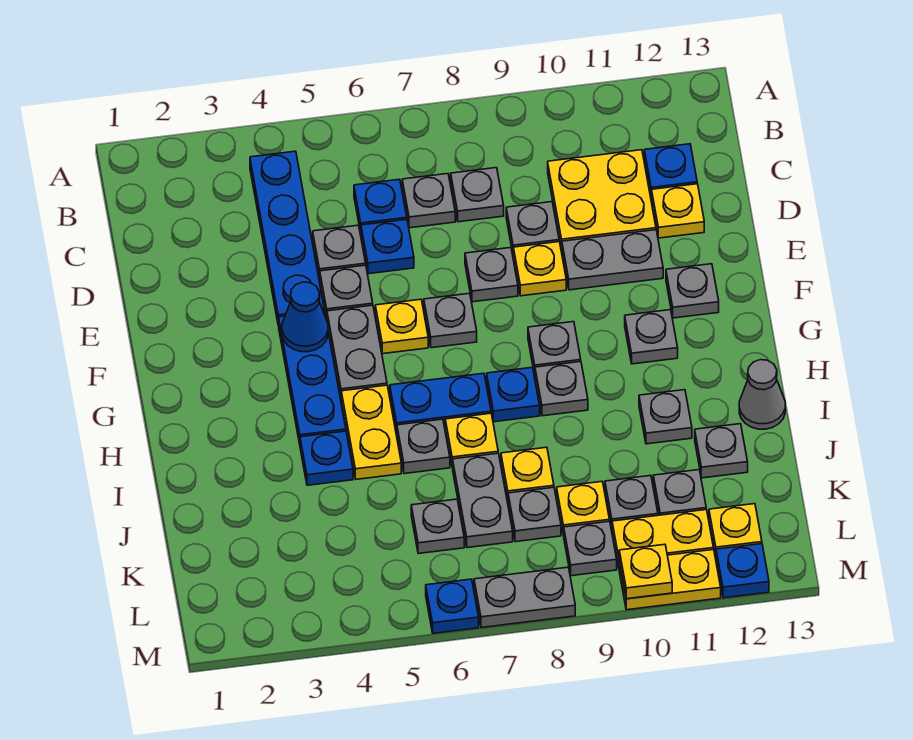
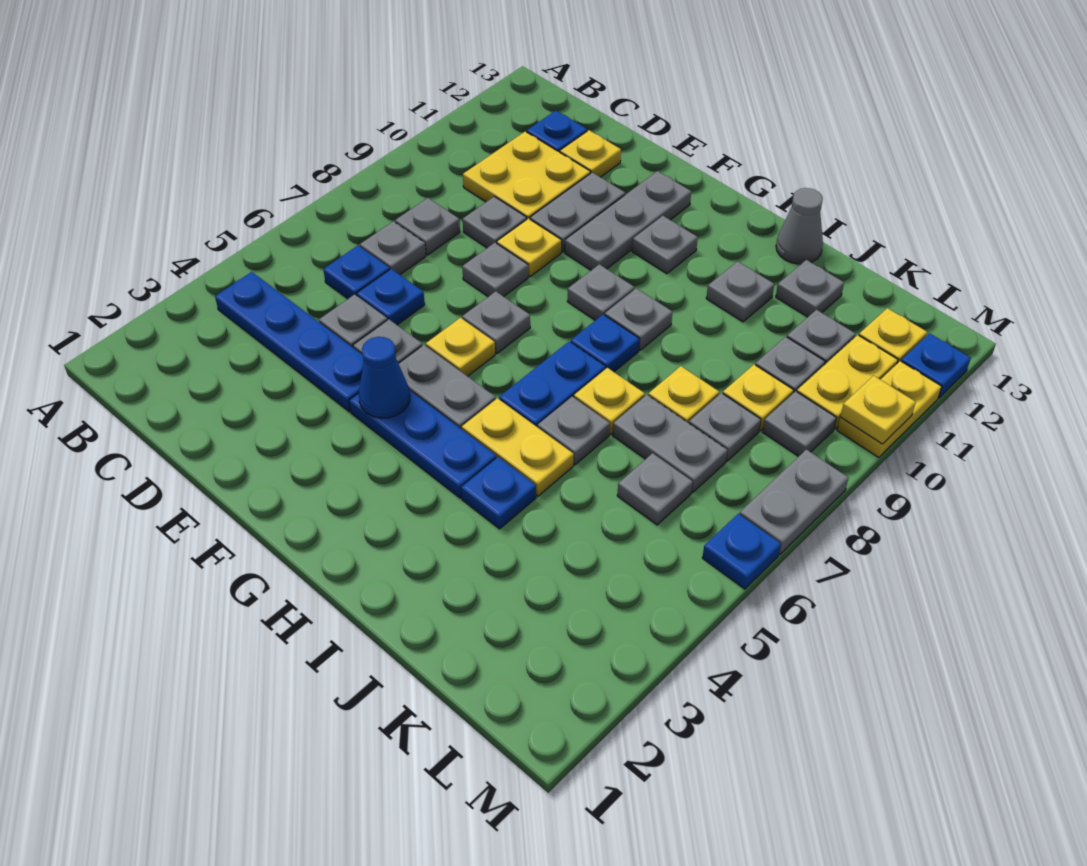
grey plate F12 level 1 -> grey plate F10:F12 level 1

